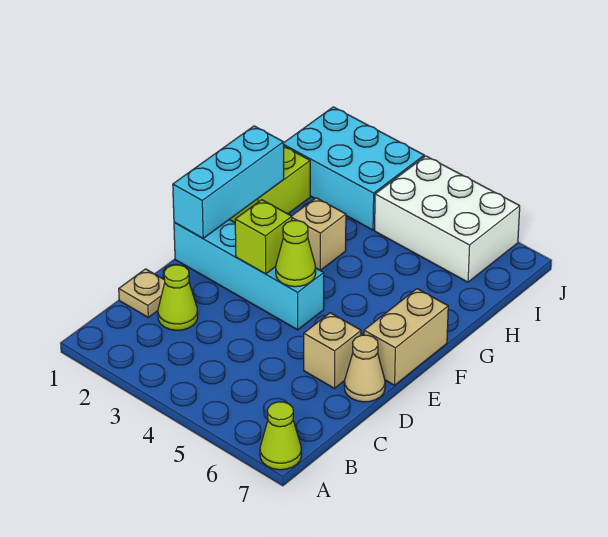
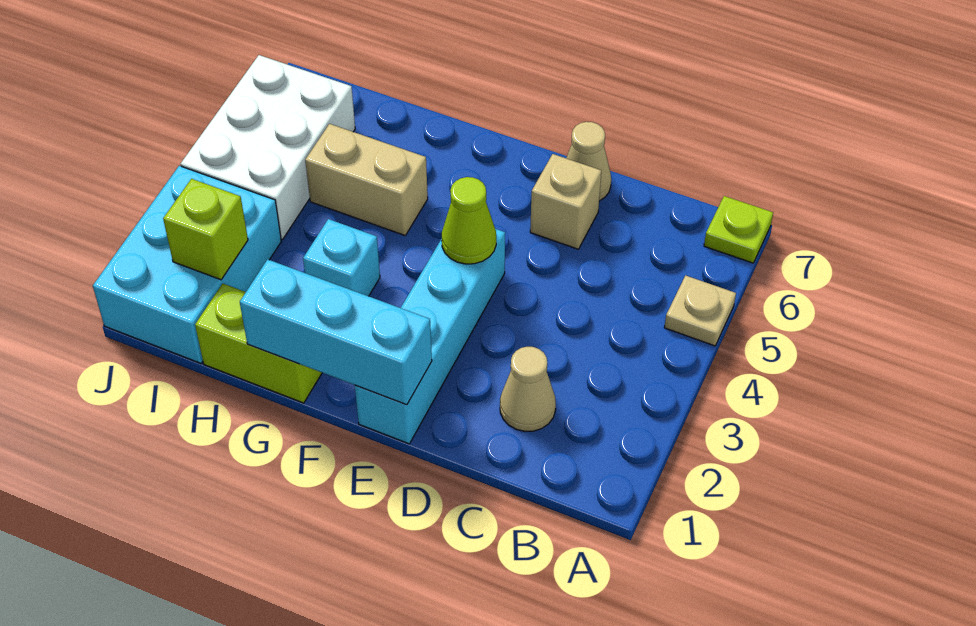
lime cone A7 level 1 -> lime plate A7 level 1
tan plate C1 level 1 -> tan plate A5 level 1
lime cone C2 level 1 -> tan cone C2 level 1
lime brick E3 level 2 -> lime brick I2 level 2
tan brick E7:F7 level 1 -> tan brick G5:H5 level 1
tan brick G3 level 1 -> cyan brick G3 level 1

